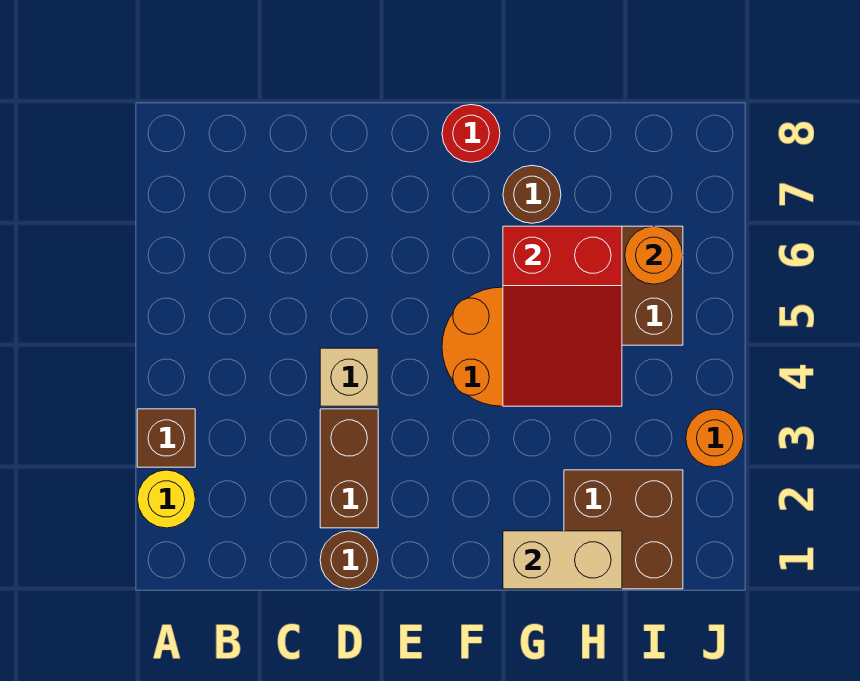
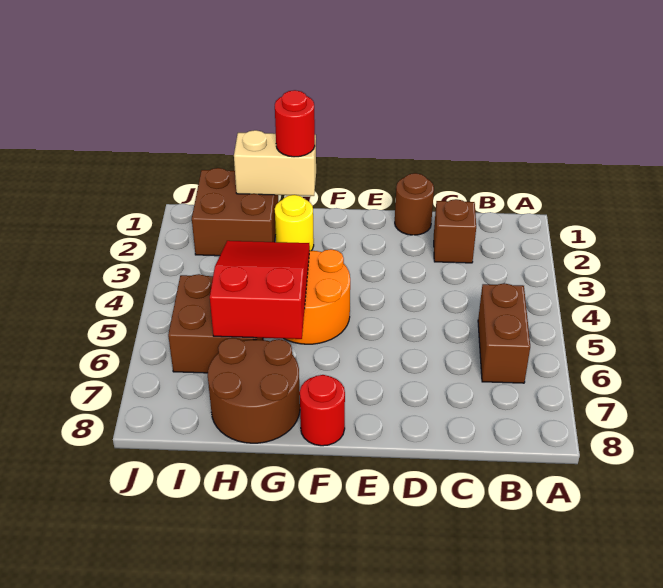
yellow round brick A2 level 1 -> yellow round brick G2 level 1
brown brick A3 level 1 -> brown brick C2 level 1
brown brick D2:D3 level 1 -> brown brick B5:B6 level 1
tan brick D4 level 1 -> none
none -> red round brick G1 level 3
brown round brick G7 level 1 -> brown round brick G7:H8 level 1
orange round brick I6 level 2 -> none
orange round brick J3 level 1 -> none

